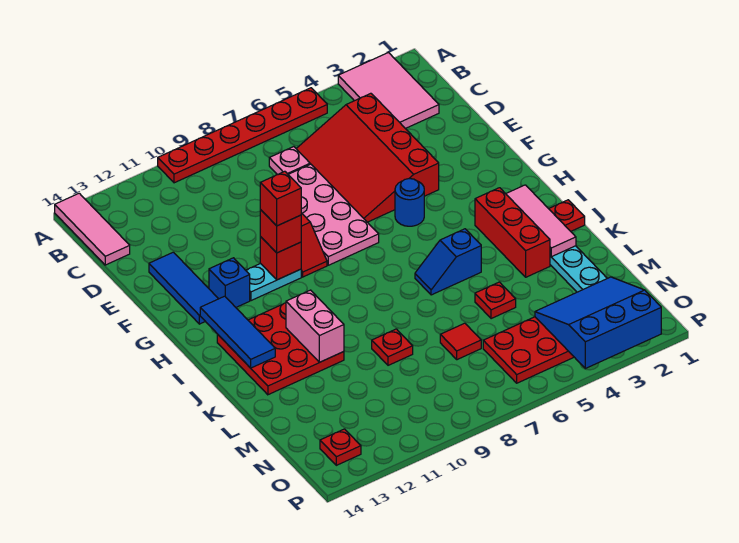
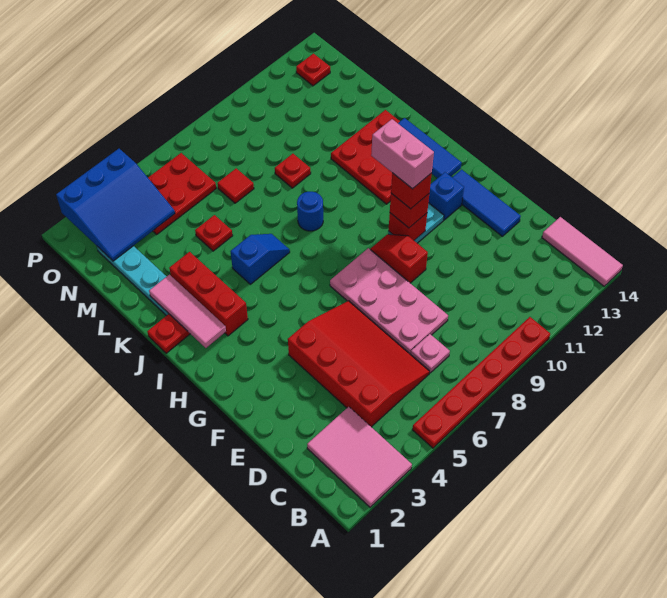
blue round brick G5 level 1 -> blue round brick J8 level 1
pink brick J11:K11 level 2 -> pink brick G10:H10 level 5

